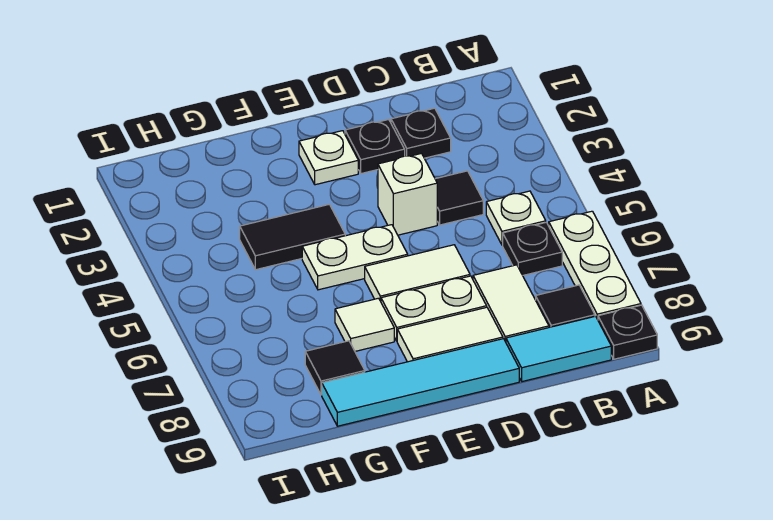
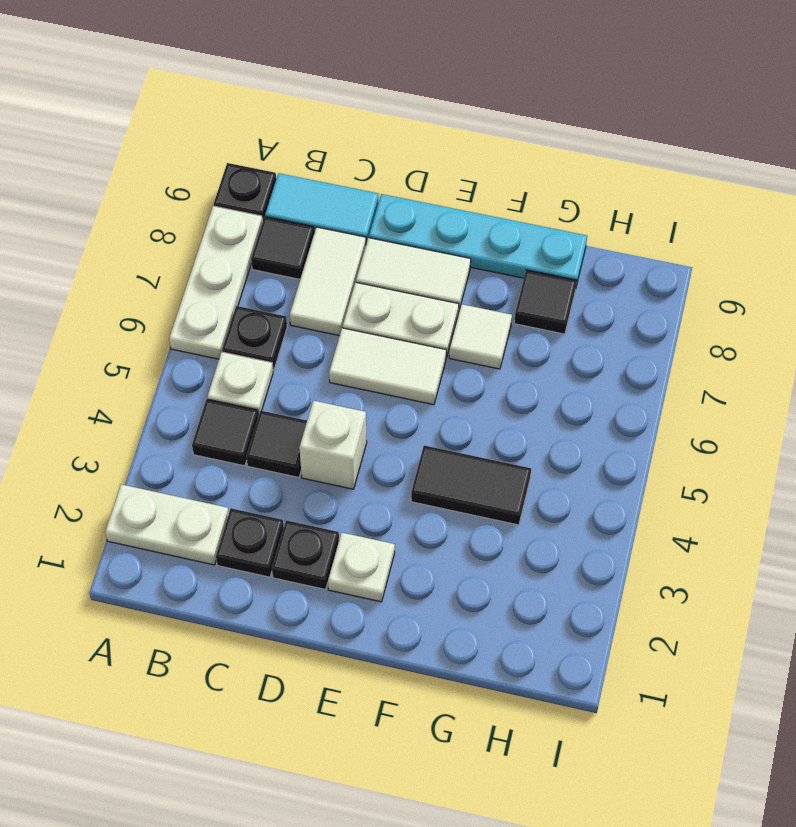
none -> black tile B4 level 1
cyan tile D9:G9 level 1 -> cyan plate D9:G9 level 1
white plate E5:F5 level 1 -> white plate A2:B2 level 1

